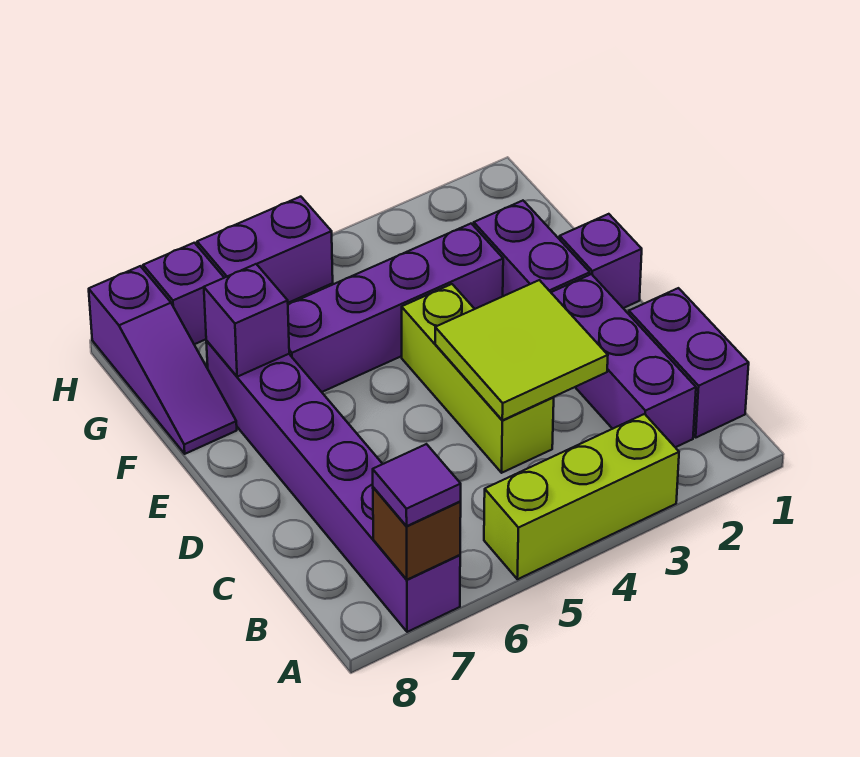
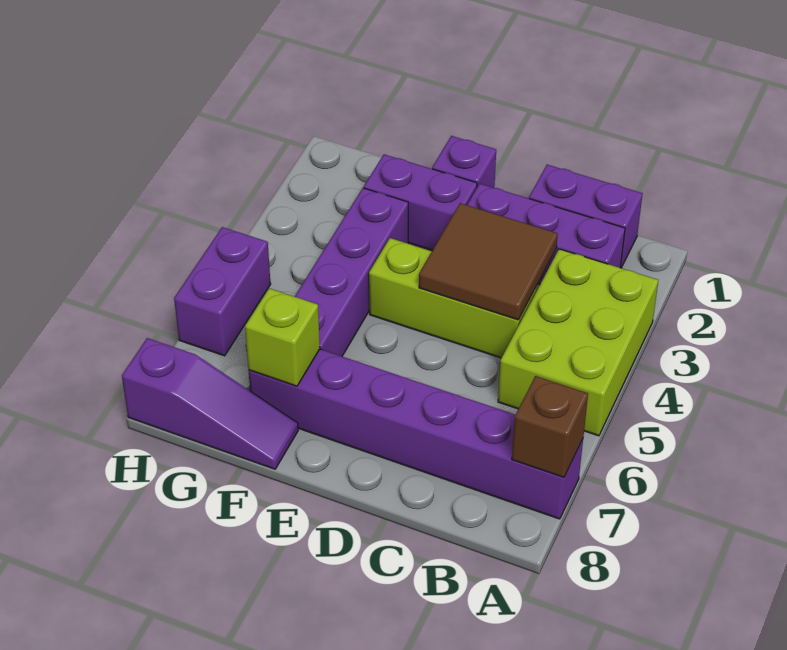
lime brick A3:A5 level 1 -> lime brick A3:B5 level 1
purple tile A7 level 3 -> none
lime tile C3:D4 level 2 -> brown tile C3:D4 level 2
purple brick F7 level 2 -> lime brick F7 level 2
purple brick H7 level 1 -> none

